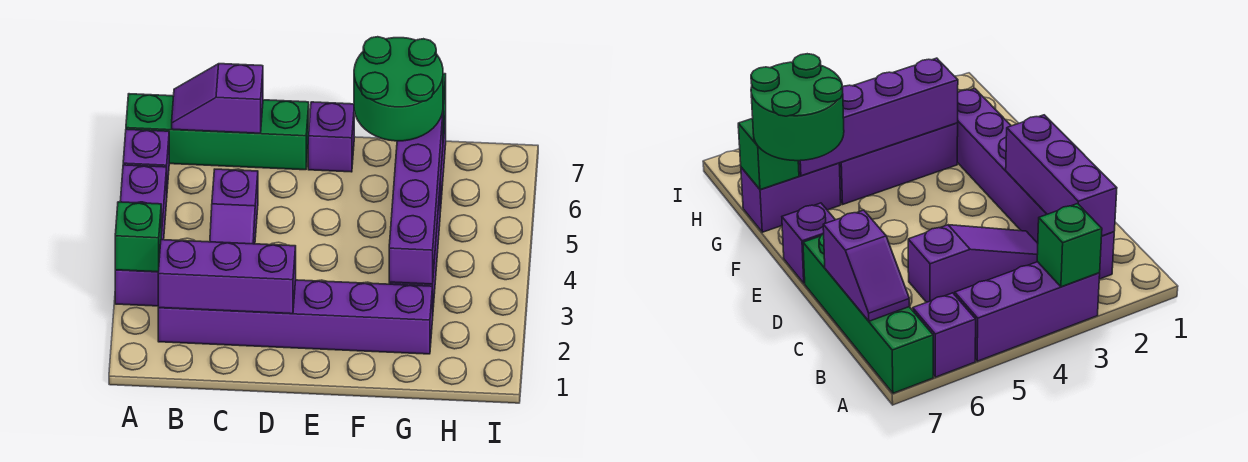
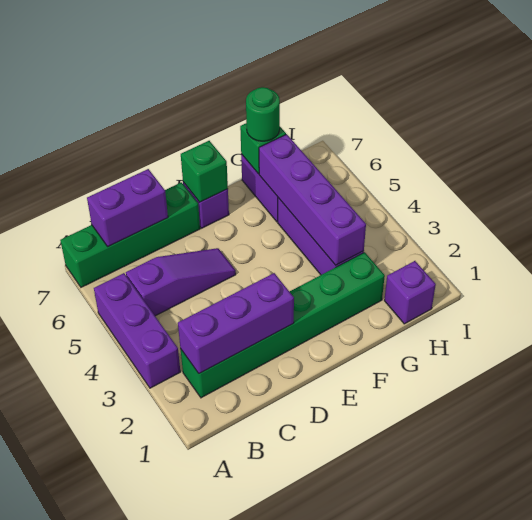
green brick A3 level 2 -> green brick E7 level 2
purple brick A6 level 1 -> purple brick H1 level 1
purple brick B2:G2 level 1 -> green brick B2:G2 level 1
purple slope B7:C7 level 2 top C -> purple brick B7:C7 level 2
purple slope C3:C5 level 1 top 5 -> purple slope B5:D5 level 1 top B
green round brick F6:G7 level 3 -> green round brick G7 level 3

